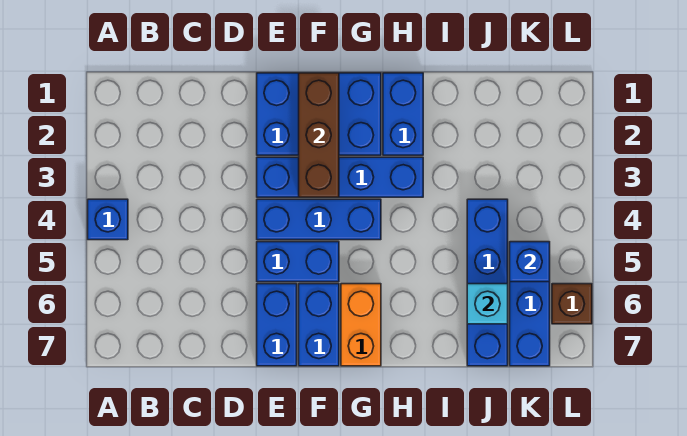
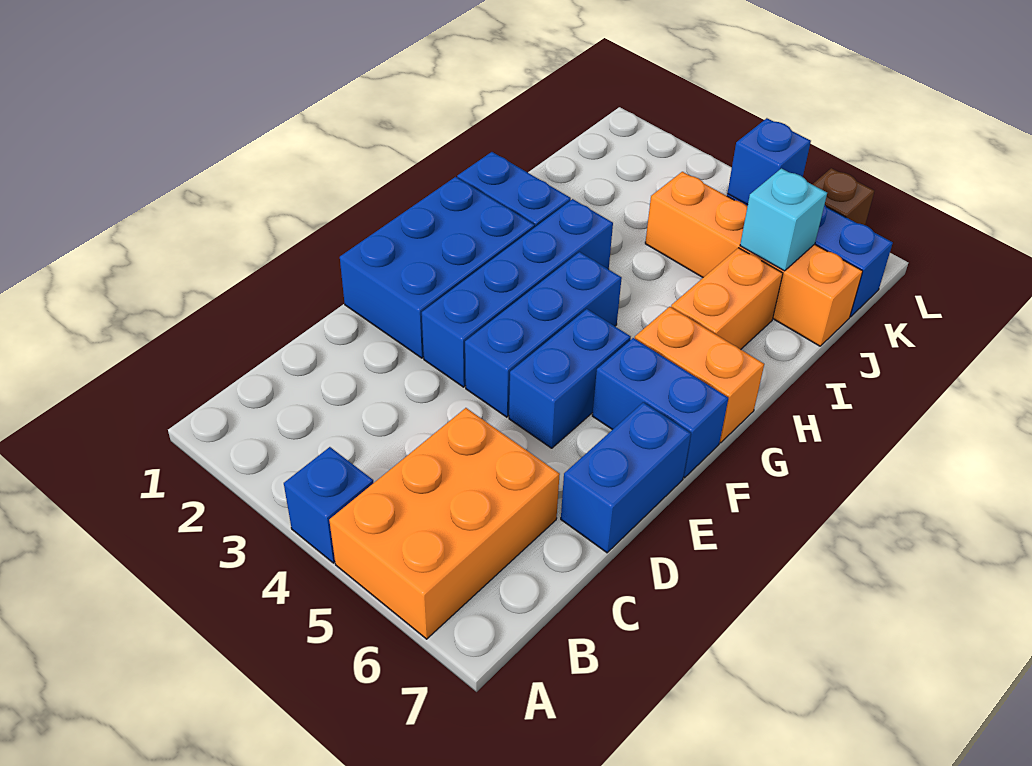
none -> orange brick A5:C6 level 1
blue brick E6:E7 level 1 -> blue brick D7:E7 level 1
brown brick F1:F3 level 2 -> none
none -> orange brick H6:I6 level 1
blue brick J4:J7 level 1 -> orange brick J4:J7 level 1

